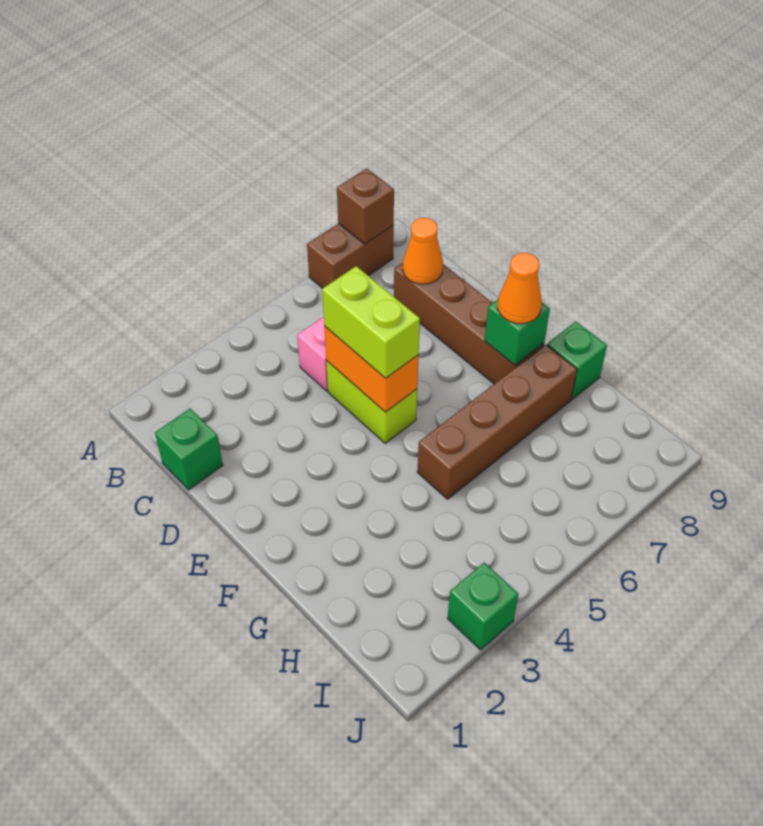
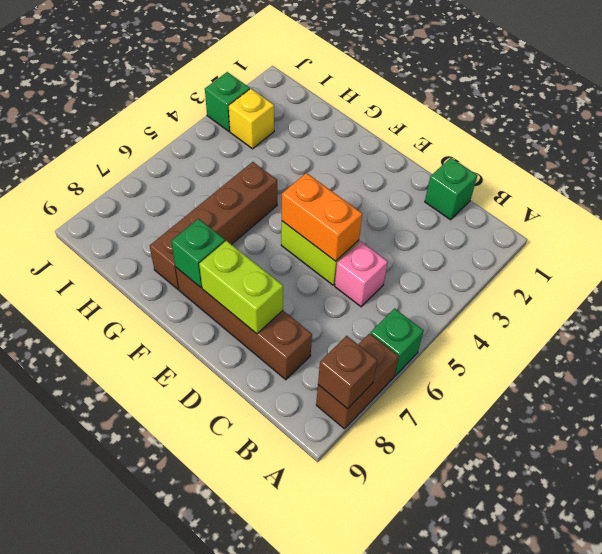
orange cone C8 level 2 -> none
lime brick D5:E5 level 3 -> lime brick D8:E8 level 2
orange cone F8 level 3 -> none
green brick G9 level 1 -> green brick A6 level 1
none -> yellow brick I3 level 1

